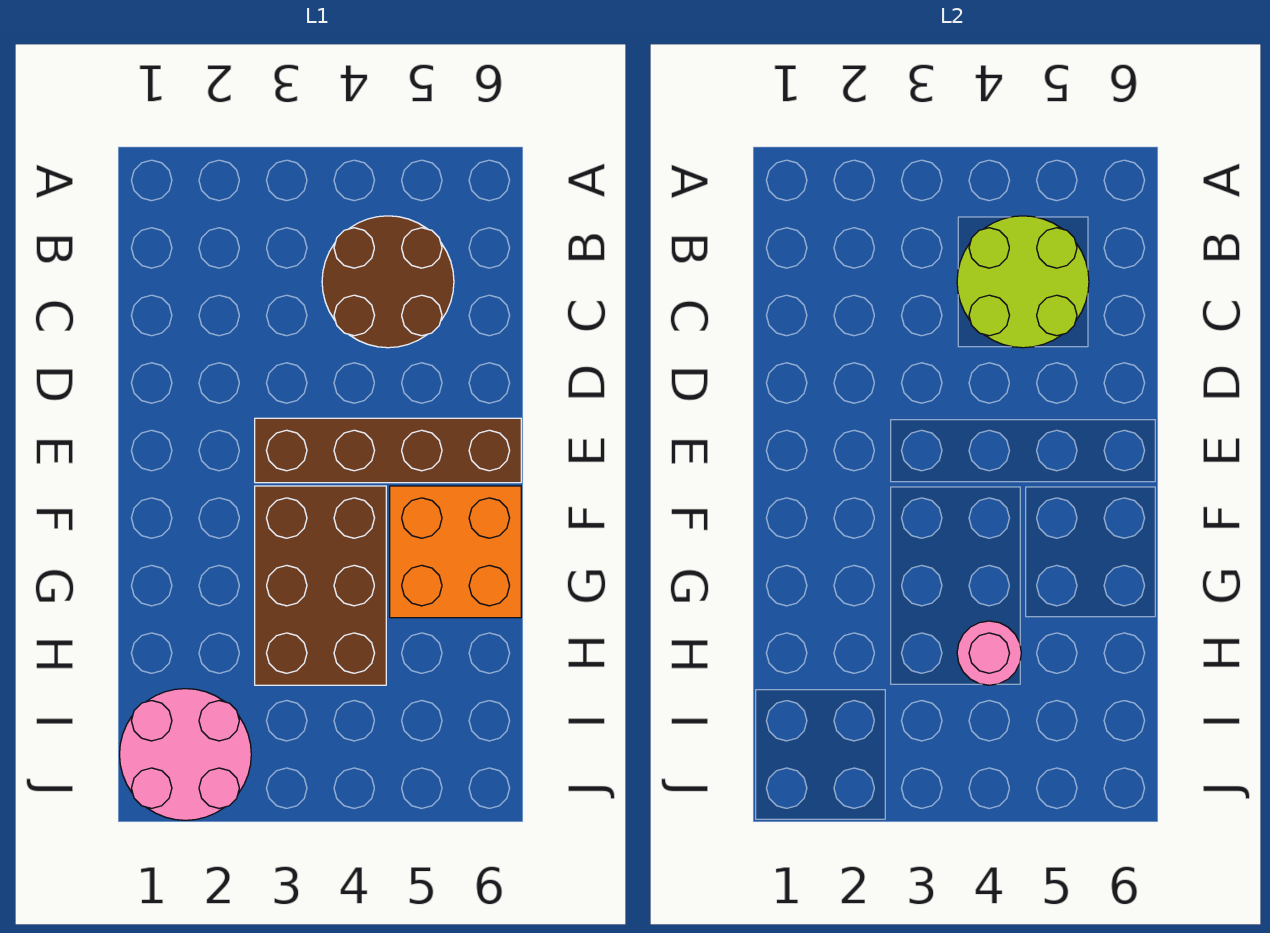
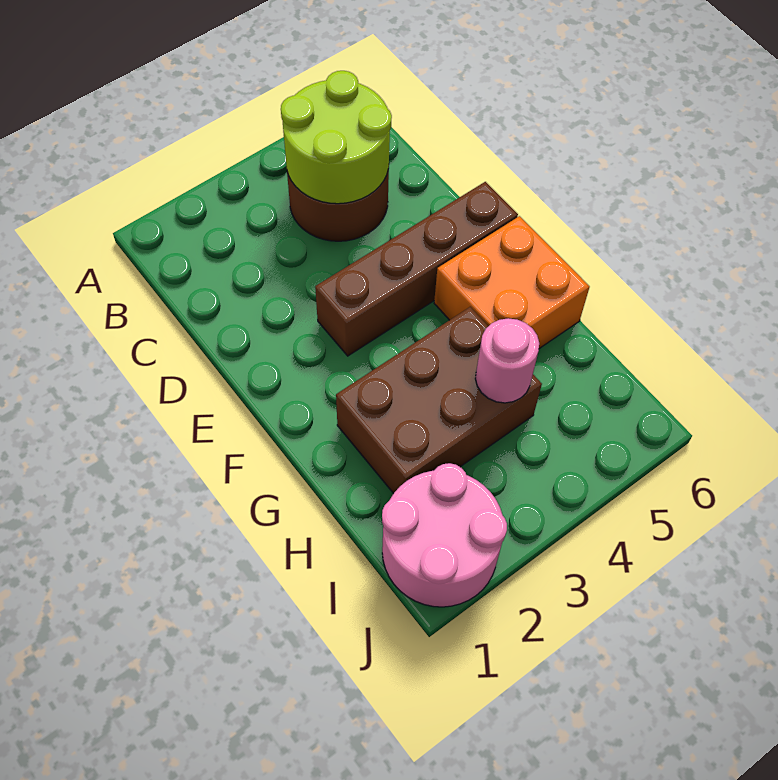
brown brick F3:H4 level 1 -> brown brick G2:H4 level 1

